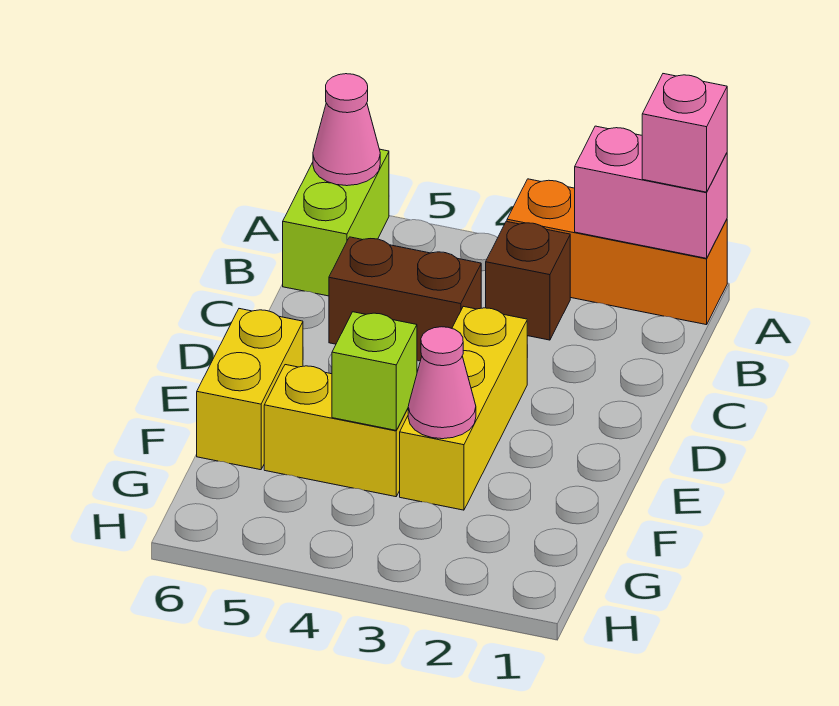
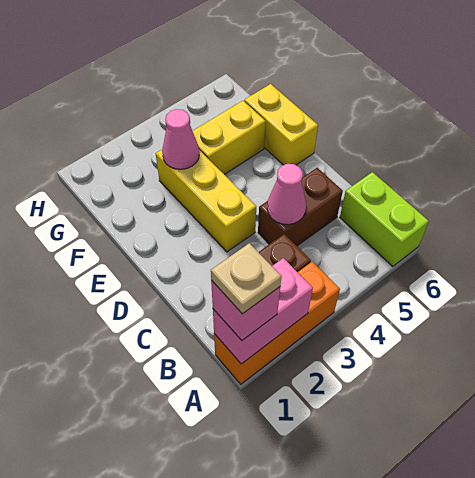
none -> tan plate A1 level 4
pink cone A6 level 2 -> pink cone C4 level 2
lime brick F4 level 2 -> none

